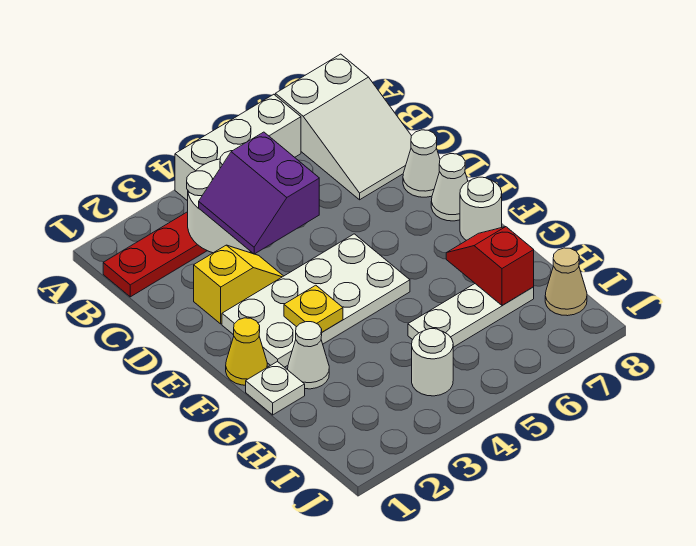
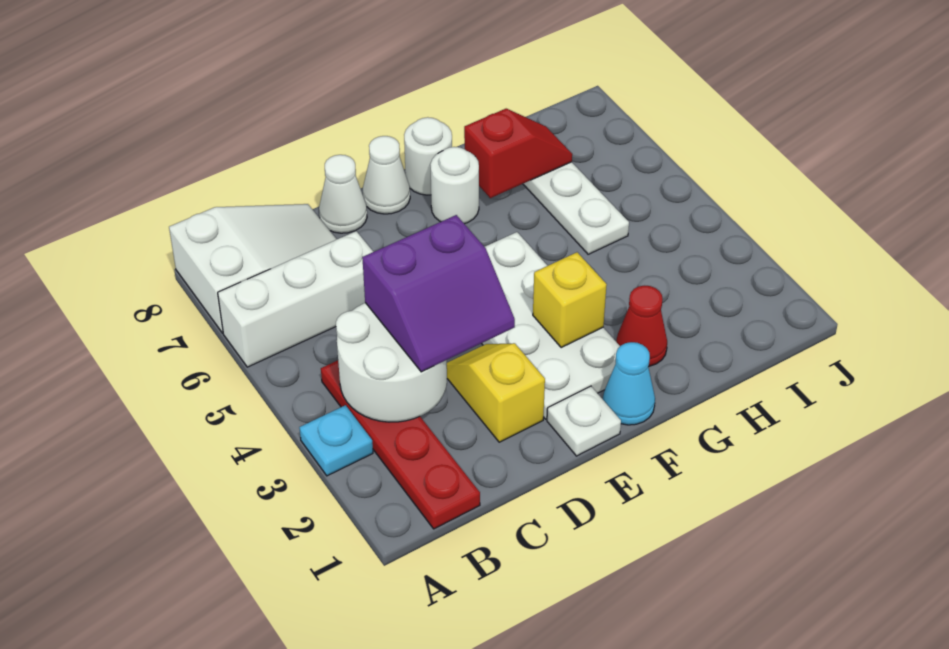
none -> cyan plate A3 level 1
white brick A4:A6 level 1 -> white brick A6:C6 level 1
yellow cone F1 level 1 -> cyan cone F1 level 1
yellow plate F3 level 2 -> yellow brick F3 level 2
white plate G1 level 1 -> white plate E1 level 1
white cone G2 level 1 -> red cone G2 level 1
red slope G7:H7 level 2 top H -> red slope G7:H7 level 2 top G
white round brick I4 level 1 -> white round brick F7 level 1
tan cone I8 level 1 -> none

